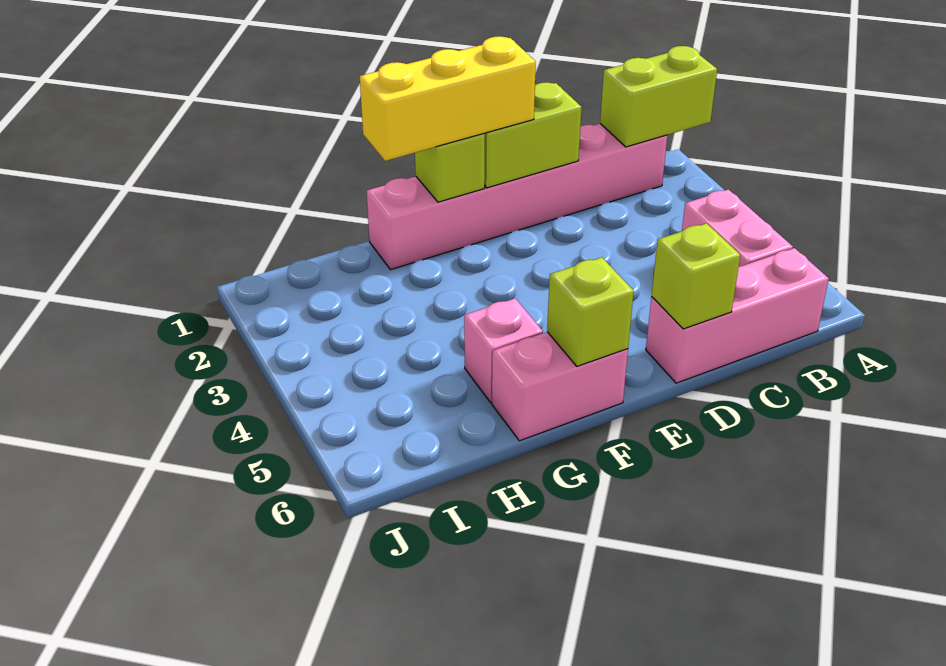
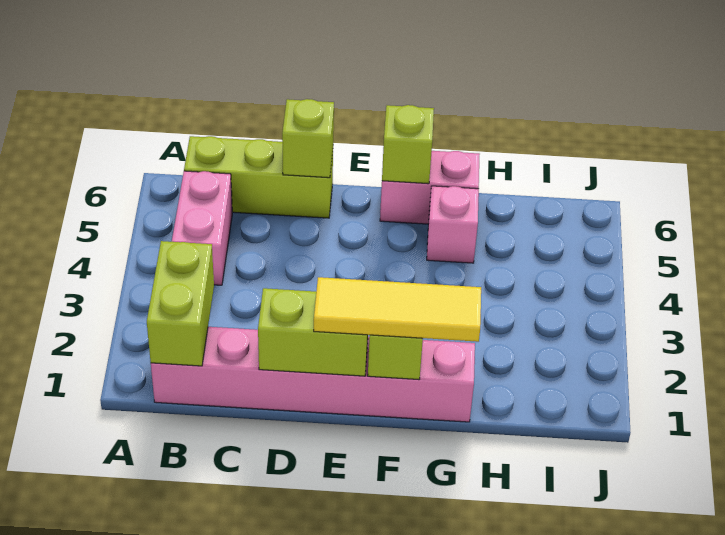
lime brick A1:B1 level 2 -> lime brick B1:B2 level 2
pink brick B6:D6 level 1 -> lime brick B6:D6 level 1
yellow brick E1:G1 level 3 -> yellow tile E1:G1 level 3

